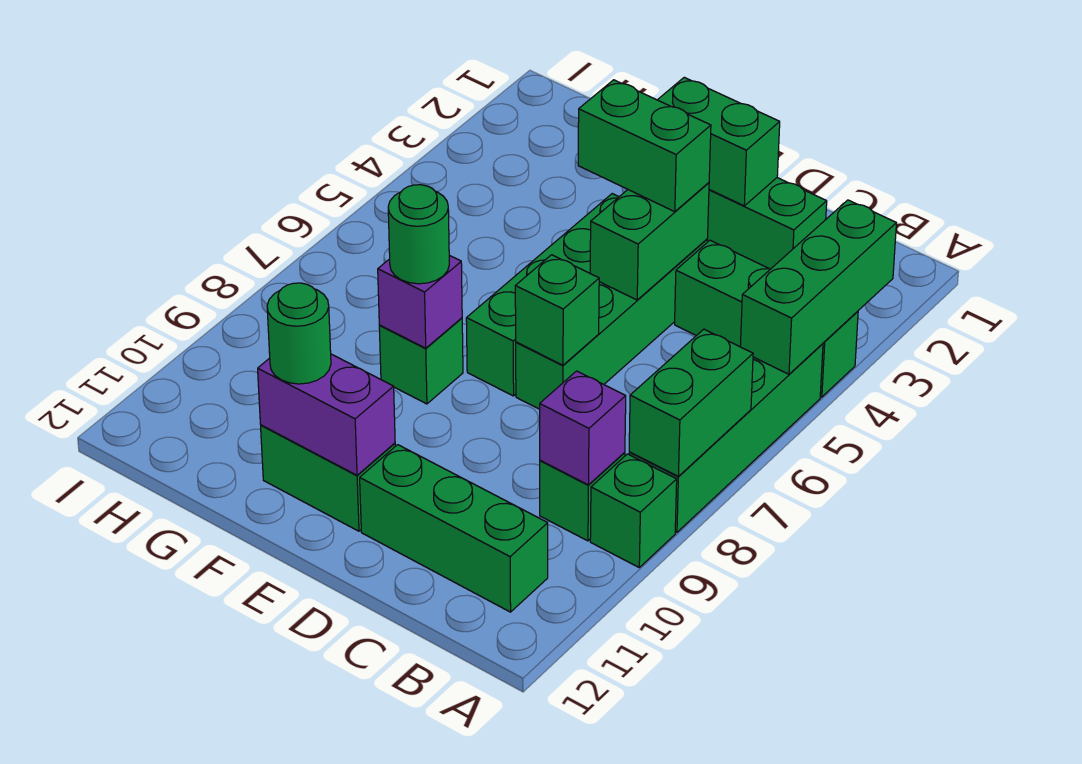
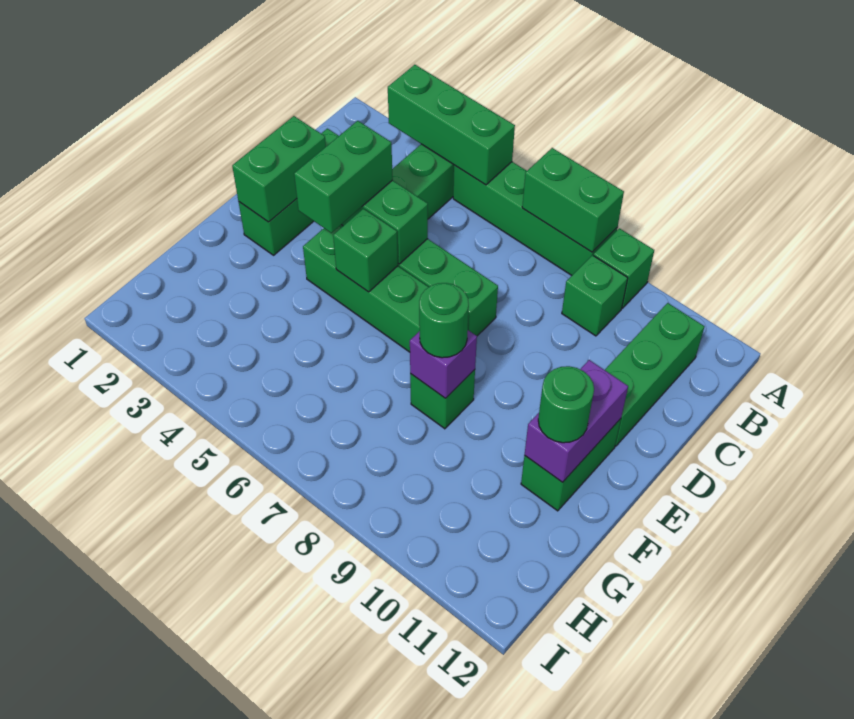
purple brick B9 level 2 -> none
green brick D7 level 2 -> green brick E5 level 2

